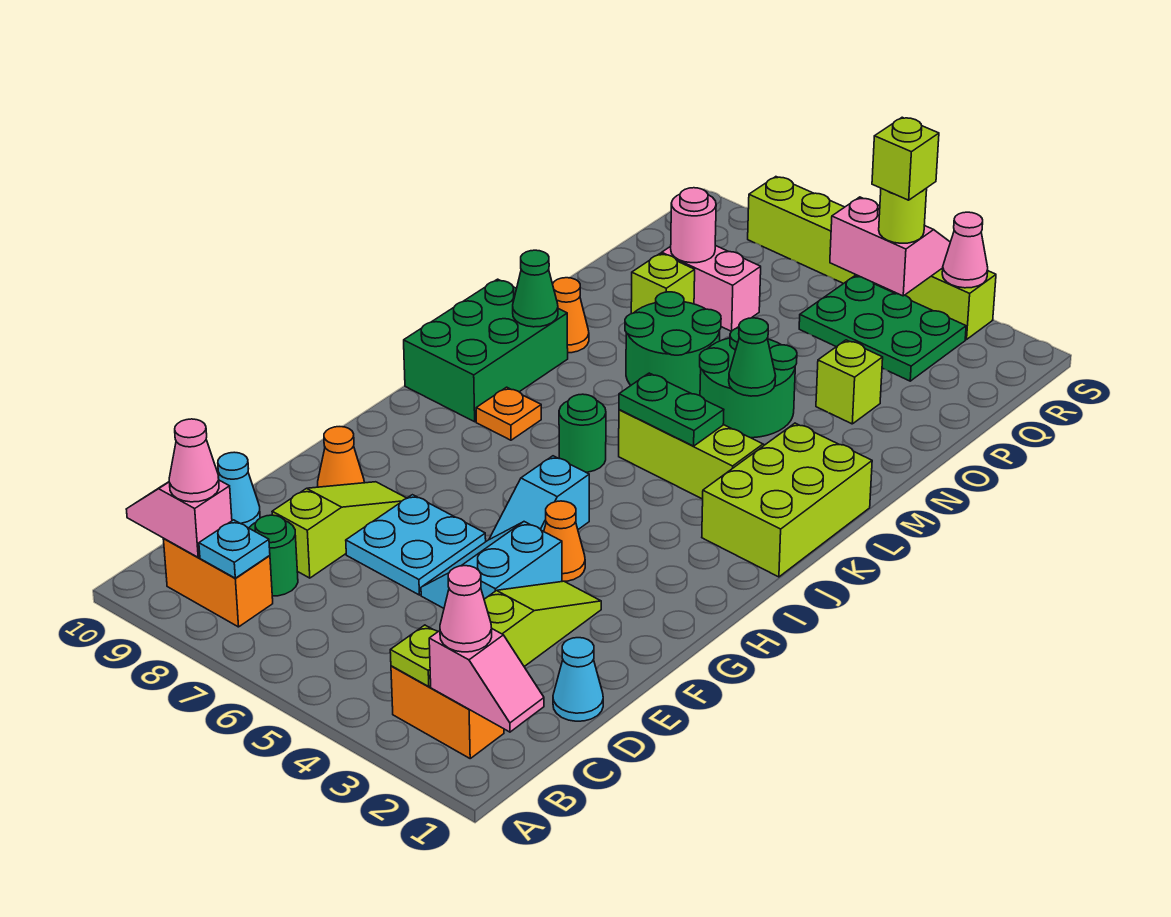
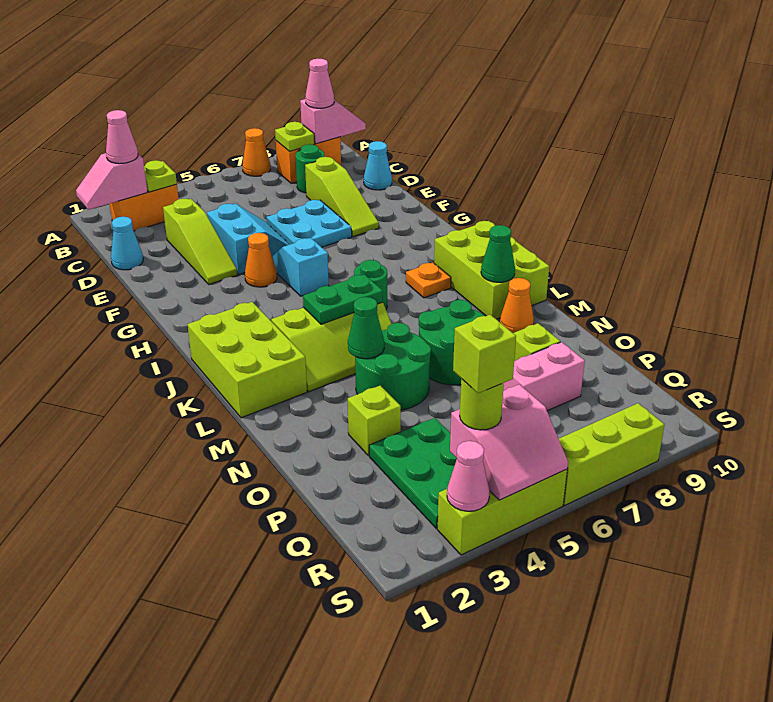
cyan plate B8 level 2 -> lime plate B8 level 2
orange cone F9 level 1 -> orange cone A7 level 1
green brick J9:L10 level 1 -> lime brick J9:L10 level 1
pink round brick P8 level 2 -> none
green plate Q3:R5 level 1 -> green plate P3:R4 level 1

